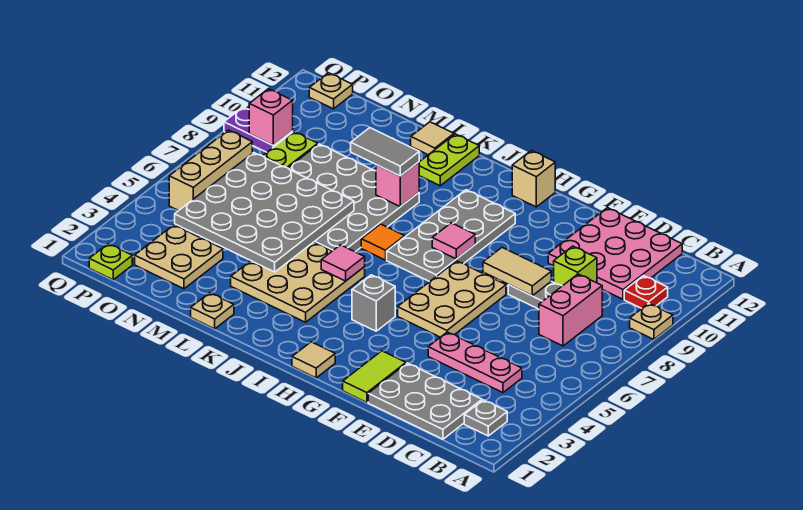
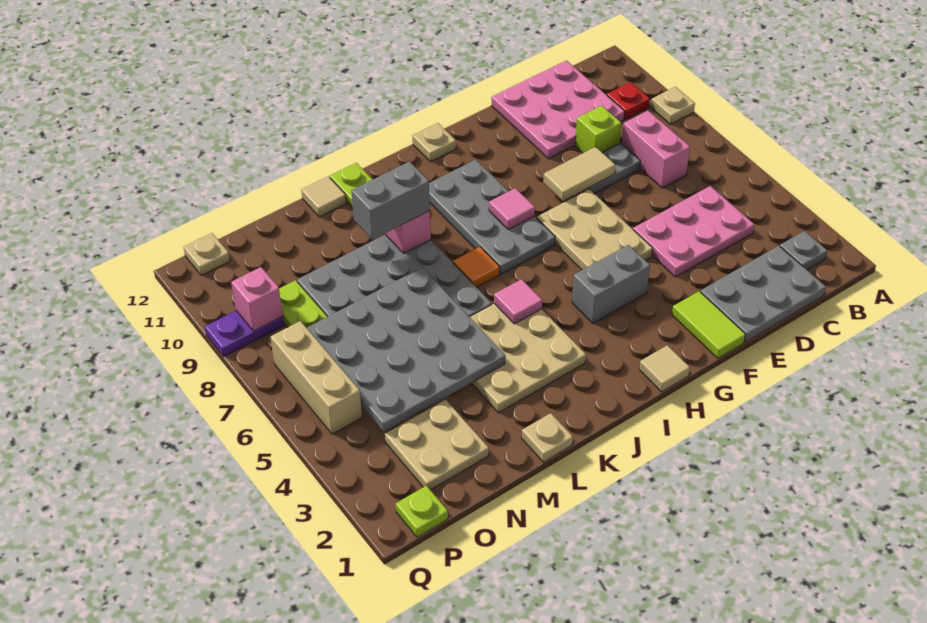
pink plate C4:E4 level 1 -> pink plate C4:E5 level 1
grey brick H4 level 1 -> grey brick G4:H4 level 1
tan brick H12 level 1 -> tan plate H12 level 1
grey tile K9:L9 level 3 -> grey brick K9:L9 level 3

